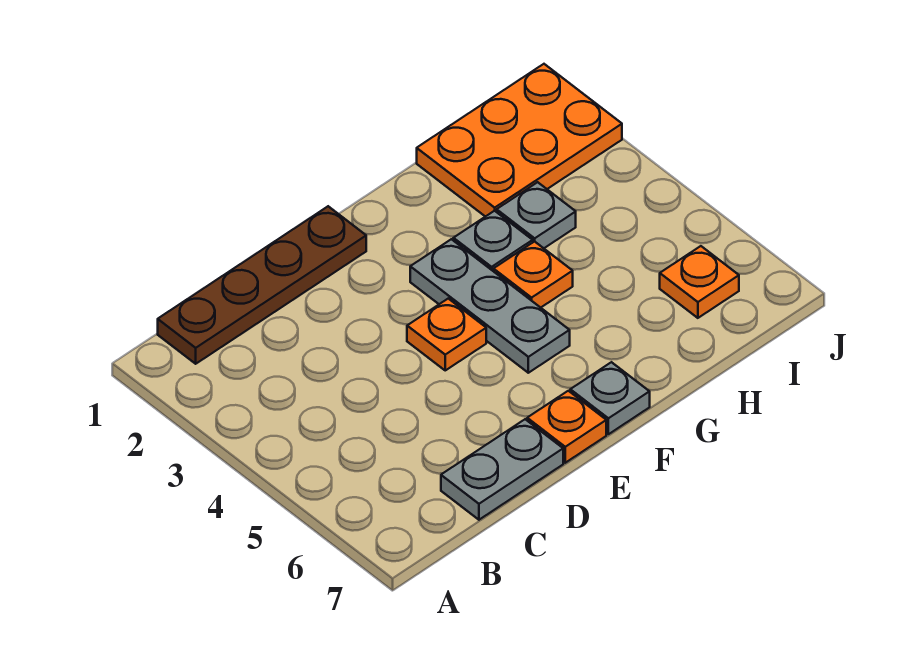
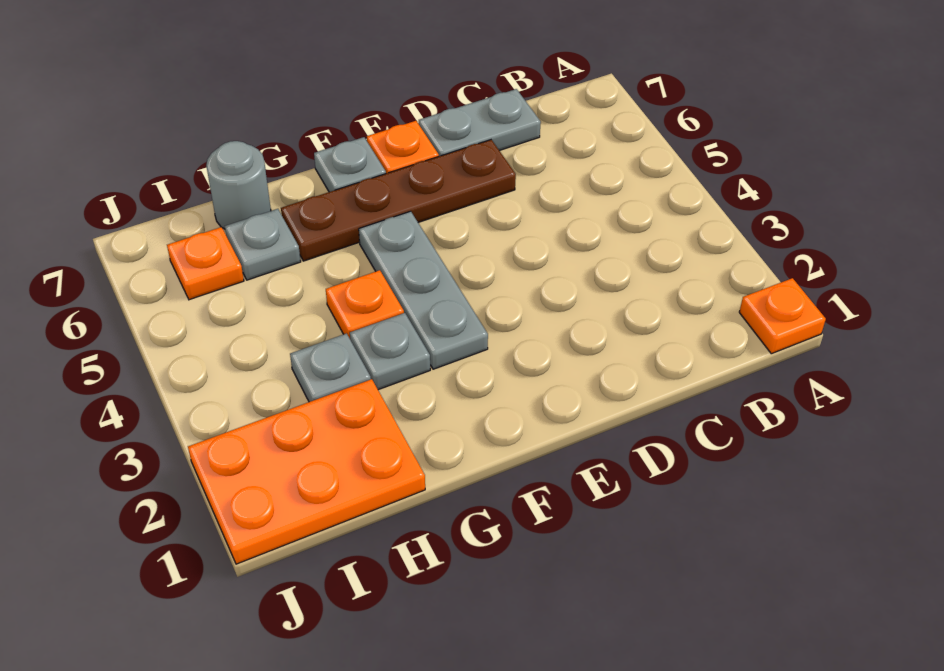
brown plate B1:E1 level 1 -> brown plate D6:G6 level 1
orange plate E4 level 1 -> orange plate A1 level 1
none -> grey plate H6 level 1
none -> grey round brick H7 level 1

